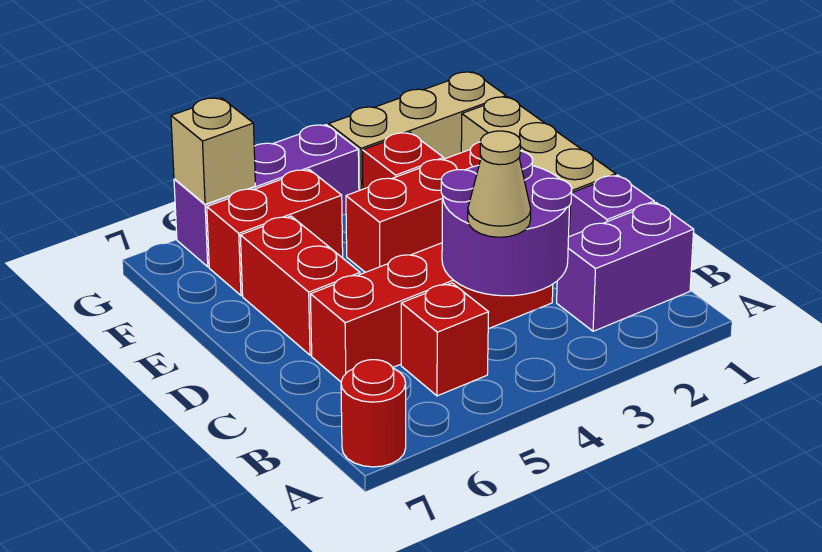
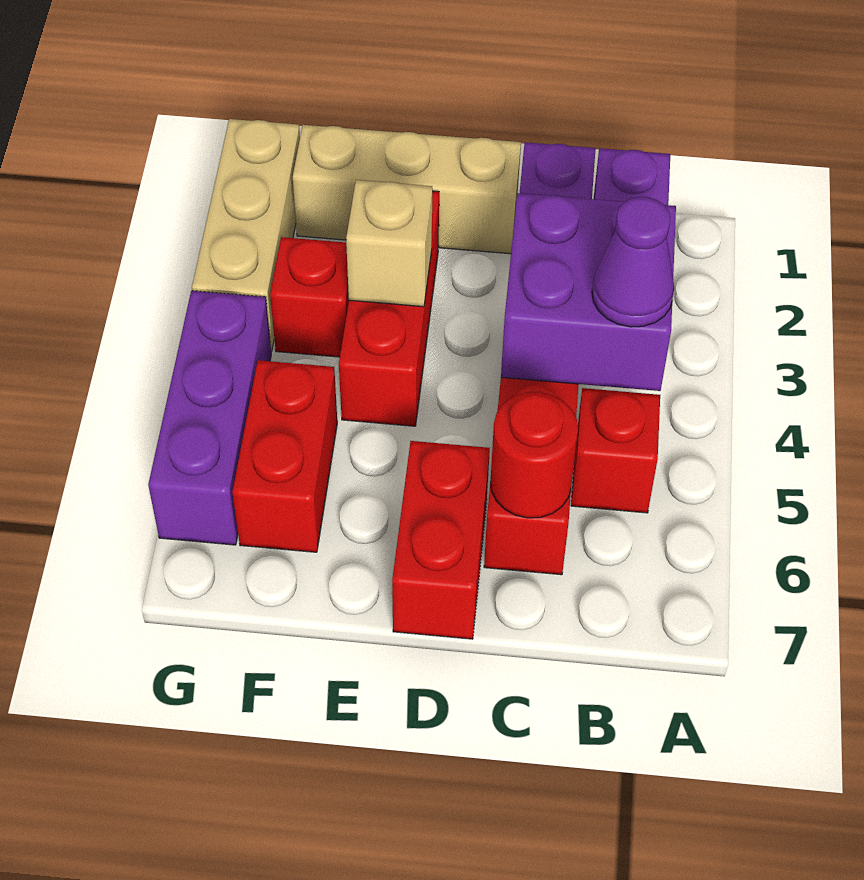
red round brick A7 level 1 -> red round brick C6 level 2
purple round brick B3:C4 level 2 -> purple brick B3:C4 level 2
tan cone B4 level 3 -> purple cone B4 level 3
red brick D6:E6 level 1 -> red brick D6:D7 level 1
tan brick G6 level 2 -> tan brick E3 level 2

